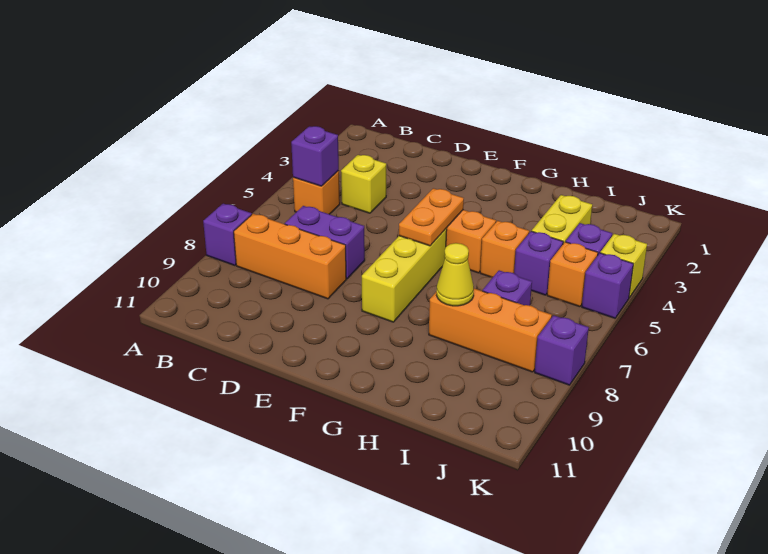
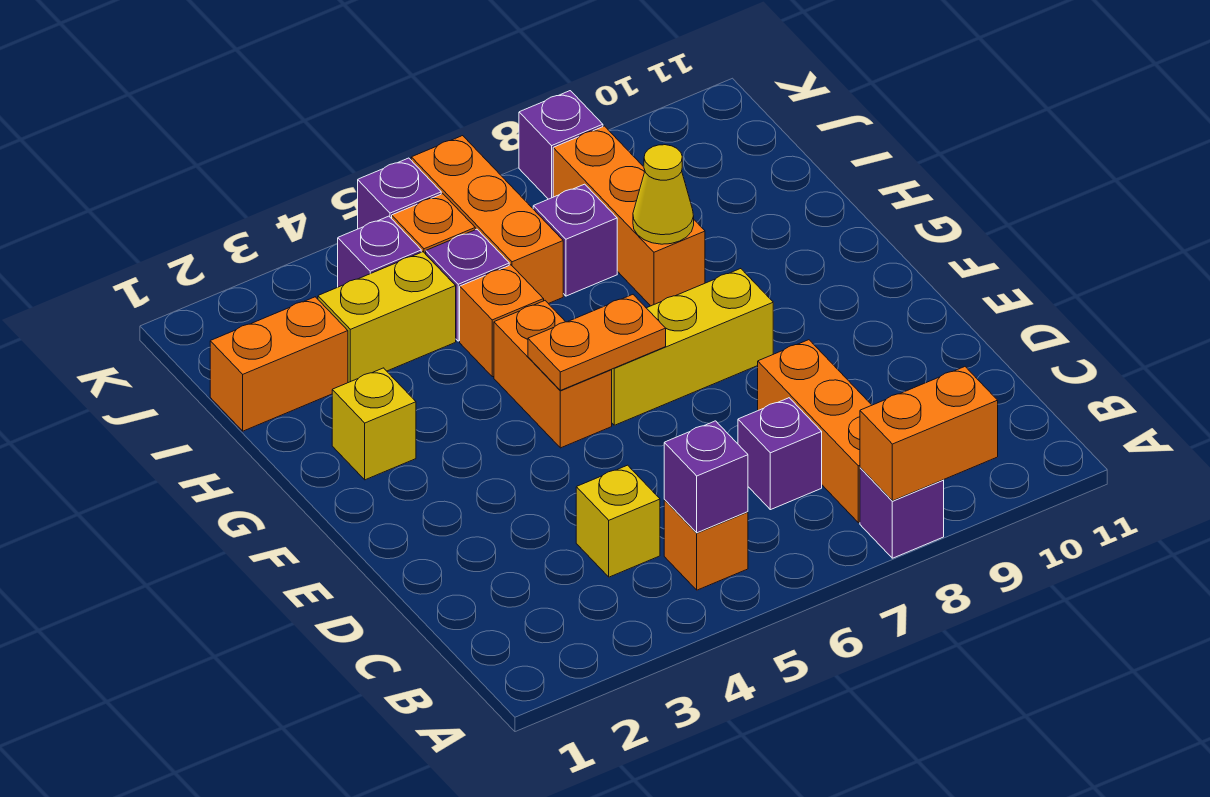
none -> orange brick A8:A9 level 2
purple brick C7:D7 level 1 -> purple brick C7 level 1
none -> orange brick I1:I2 level 1
none -> orange brick I6:K6 level 1
yellow brick K4 level 1 -> yellow brick G2 level 1

